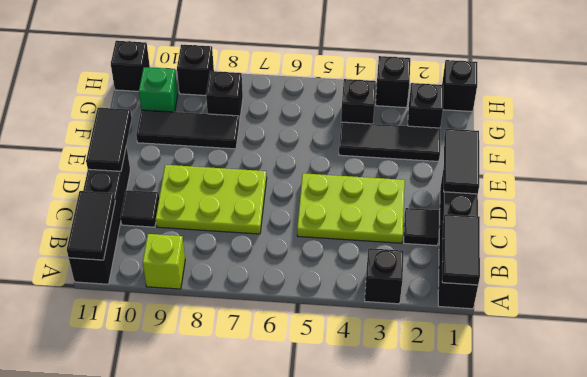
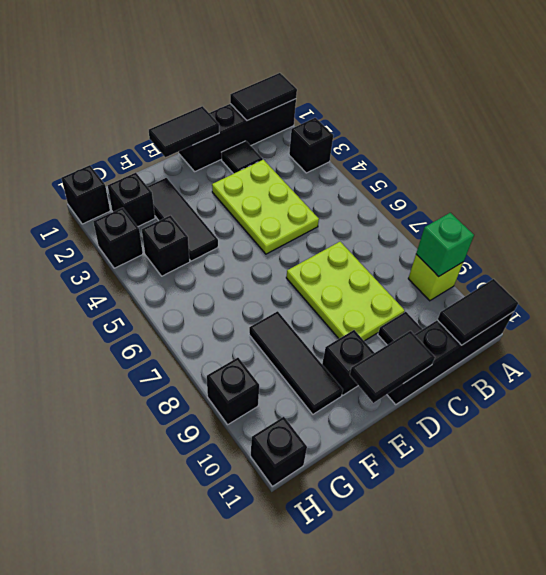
black brick G8 level 1 -> black brick E10 level 1
green brick G10 level 1 -> green brick A9 level 2

